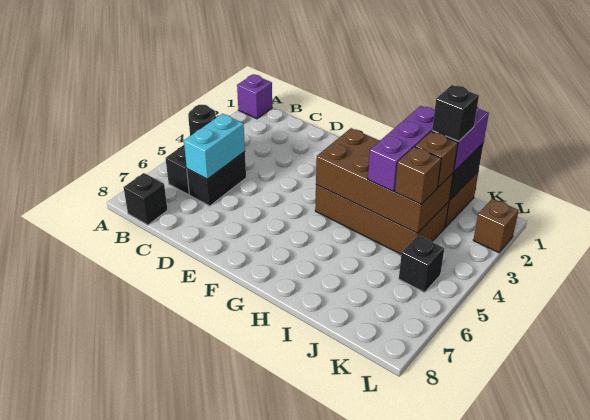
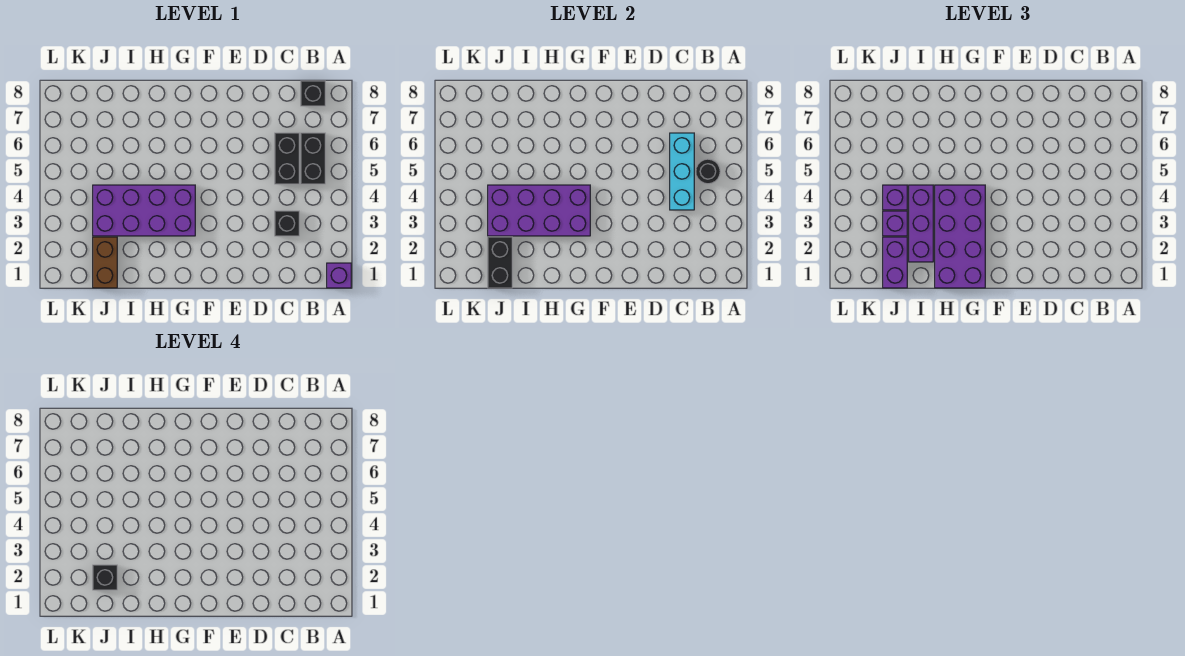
cyan brick C5:C6 level 2 -> cyan brick C4:C6 level 2
none -> purple brick G1:H4 level 3
brown brick G3:J4 level 1 -> purple brick G3:J4 level 1
brown brick G3:J4 level 2 -> purple brick G3:J4 level 2
brown brick J3 level 3 -> purple brick J3 level 3
brown brick J4 level 3 -> purple brick J4 level 3
black brick K5 level 1 -> black brick C3 level 1
brown brick L2 level 1 -> none

